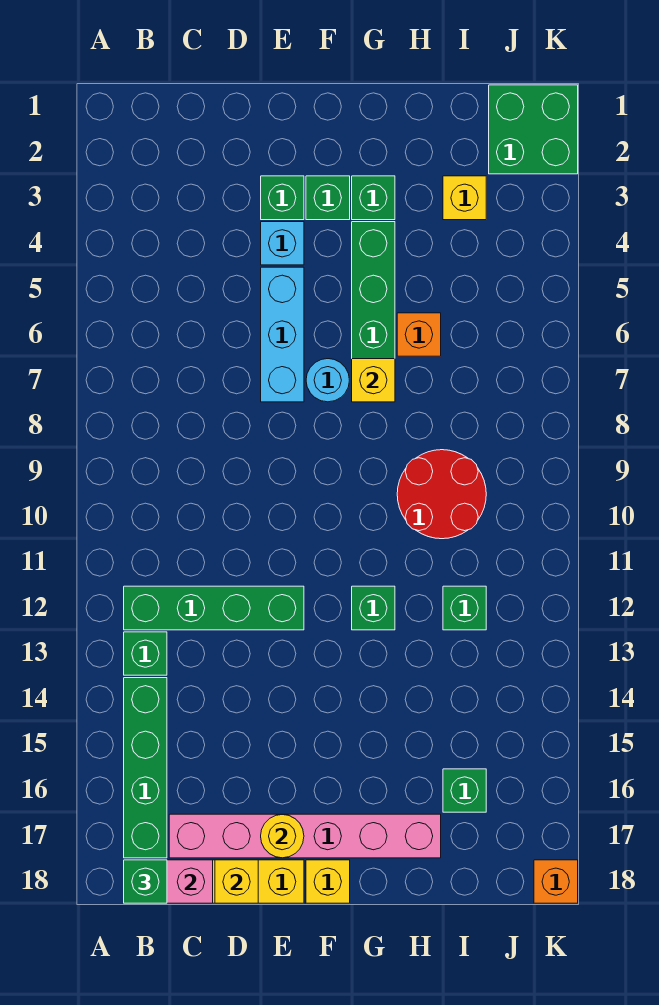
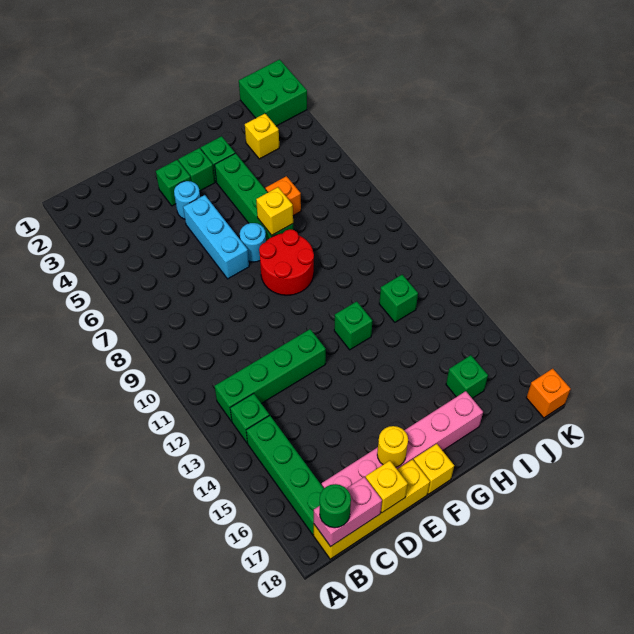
green brick B18 level 3 -> green round brick B18 level 3
cyan brick E4 level 1 -> cyan round brick E4 level 1
red round brick H9:I10 level 1 -> red round brick F8:G9 level 1

